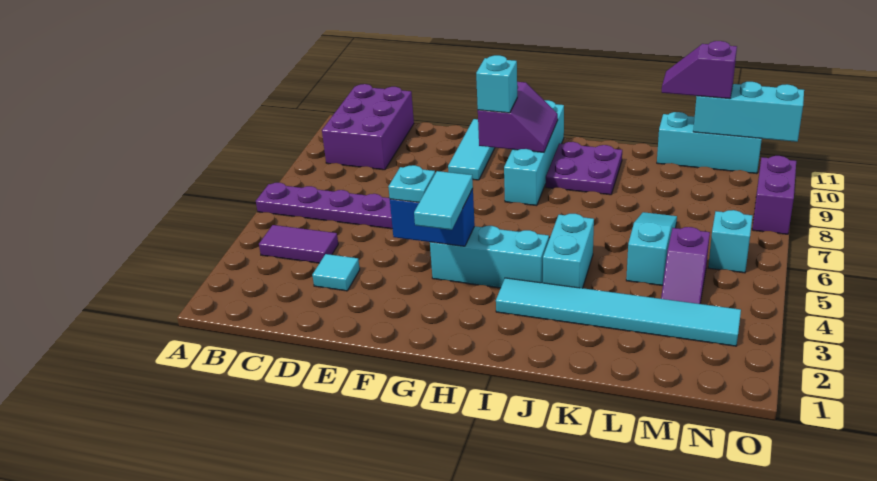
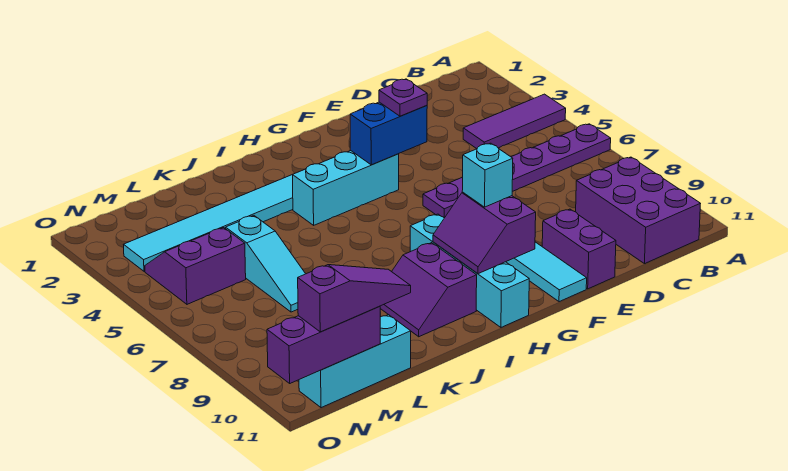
purple tile B4:C4 level 1 -> purple tile A4:C4 level 1
cyan tile D3 level 1 -> none
cyan plate F4 level 3 -> purple plate F4 level 3
cyan tile G3:G4 level 3 -> none
purple plate I9:J10 level 1 -> purple slope I9:J10 level 1 top I
cyan brick J4:J5 level 1 -> none
purple slope L11:M11 level 3 top M -> purple slope L11:N11 level 3 top N
purple slope M4:M5 level 1 top 5 -> purple slope M4:N5 level 1 top 5
cyan brick M11:O11 level 2 -> purple brick M11:O11 level 2
cyan brick N6 level 1 -> none
purple brick O8:O9 level 1 -> purple brick E10:E11 level 1

